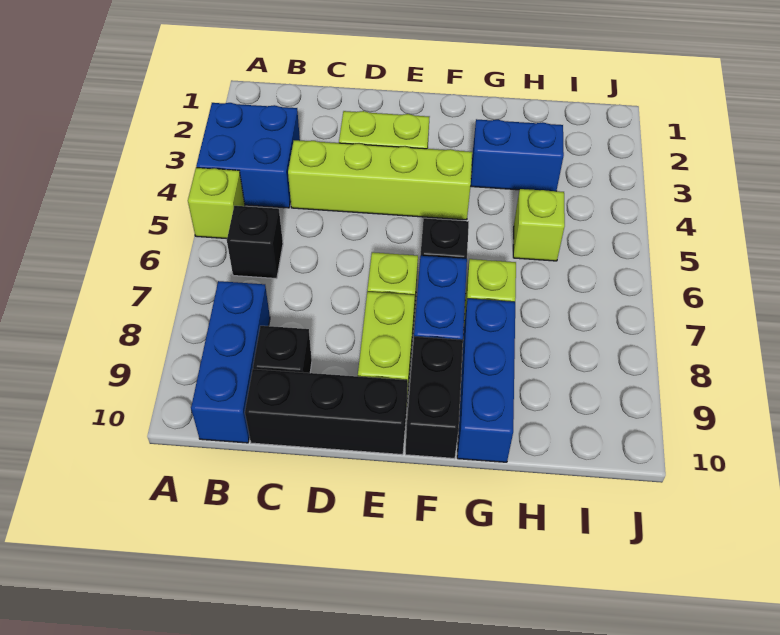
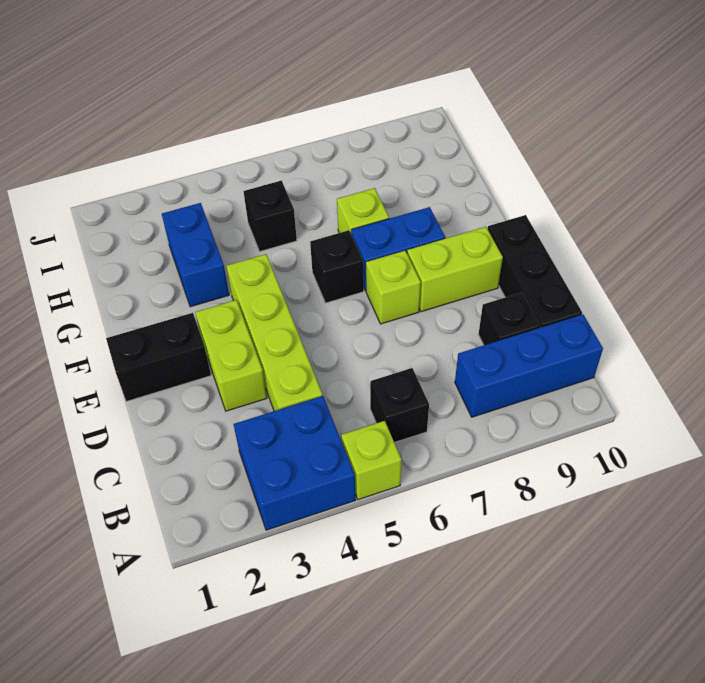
black brick F9:F10 level 1 -> black brick E1:E2 level 1
blue brick G8:G10 level 1 -> none
lime brick H5 level 1 -> black brick H5 level 1

